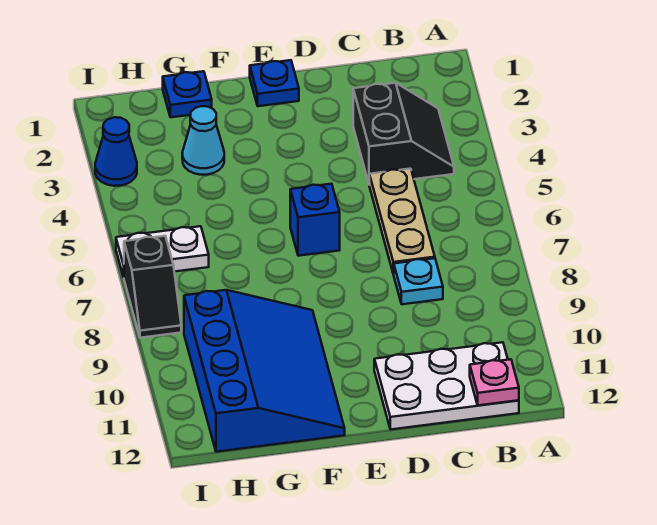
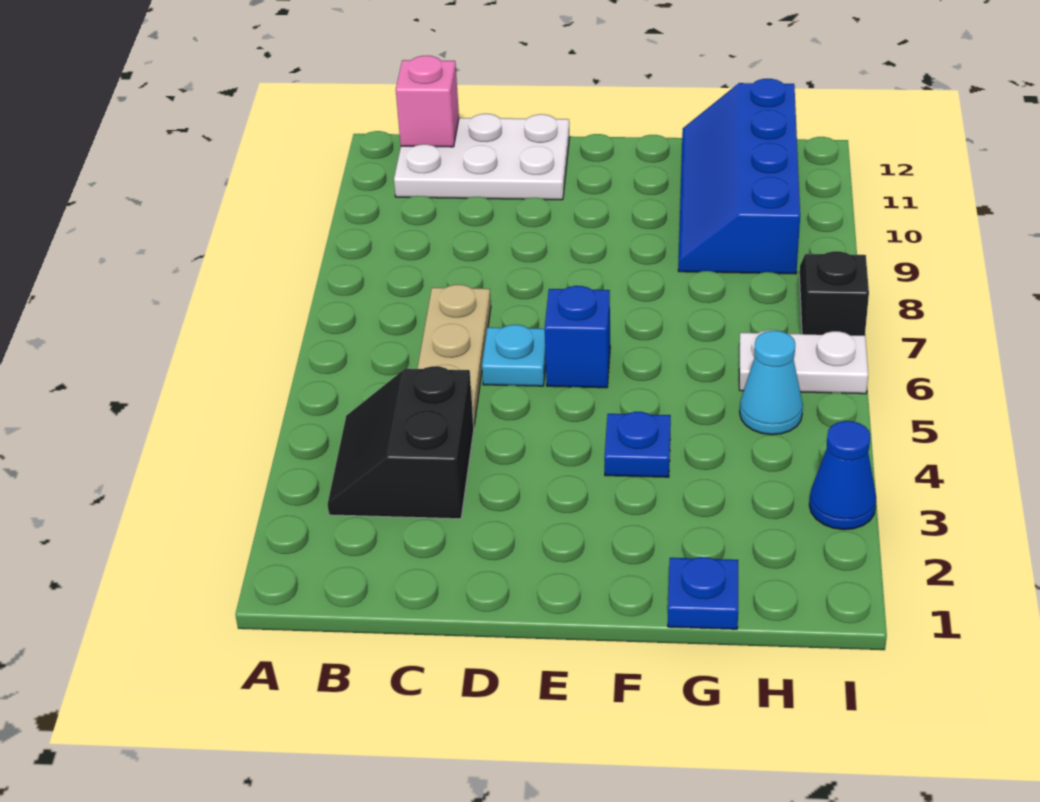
pink plate B12 level 2 -> pink brick B12 level 2
cyan plate C8 level 1 -> cyan plate D6 level 1
blue plate E1 level 1 -> blue plate F4 level 1
blue slope F9:H12 level 1 top H -> blue slope G9:H12 level 1 top H
cyan cone G3 level 1 -> cyan cone H5 level 1

